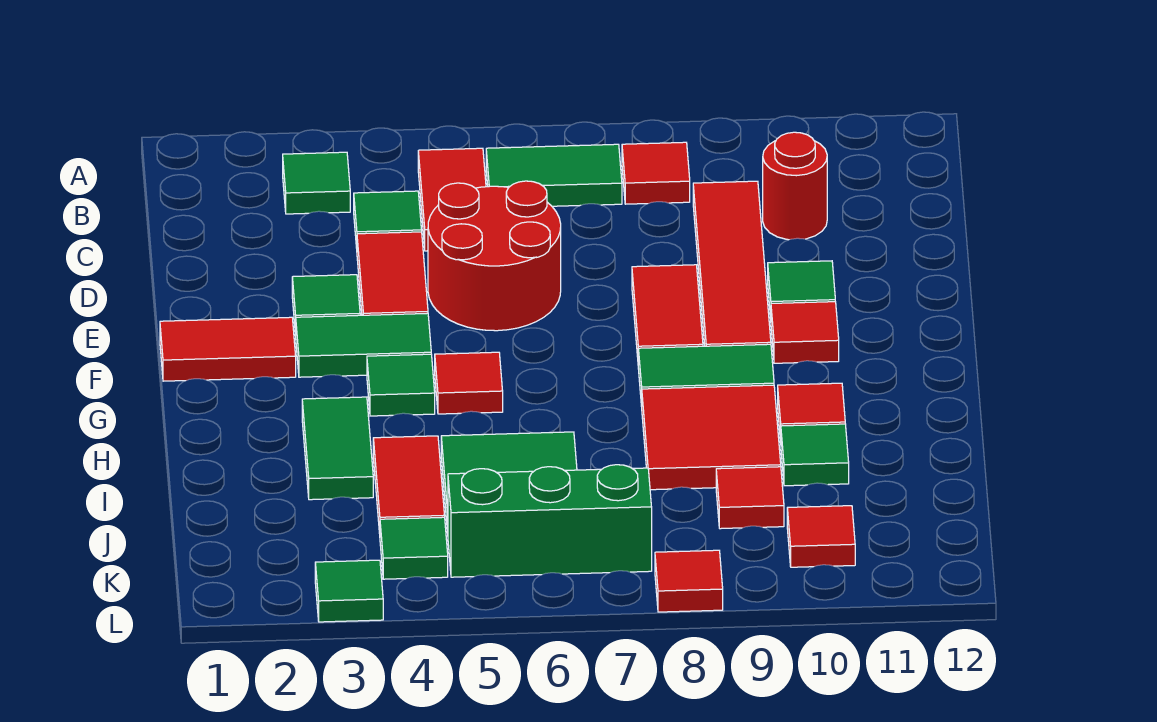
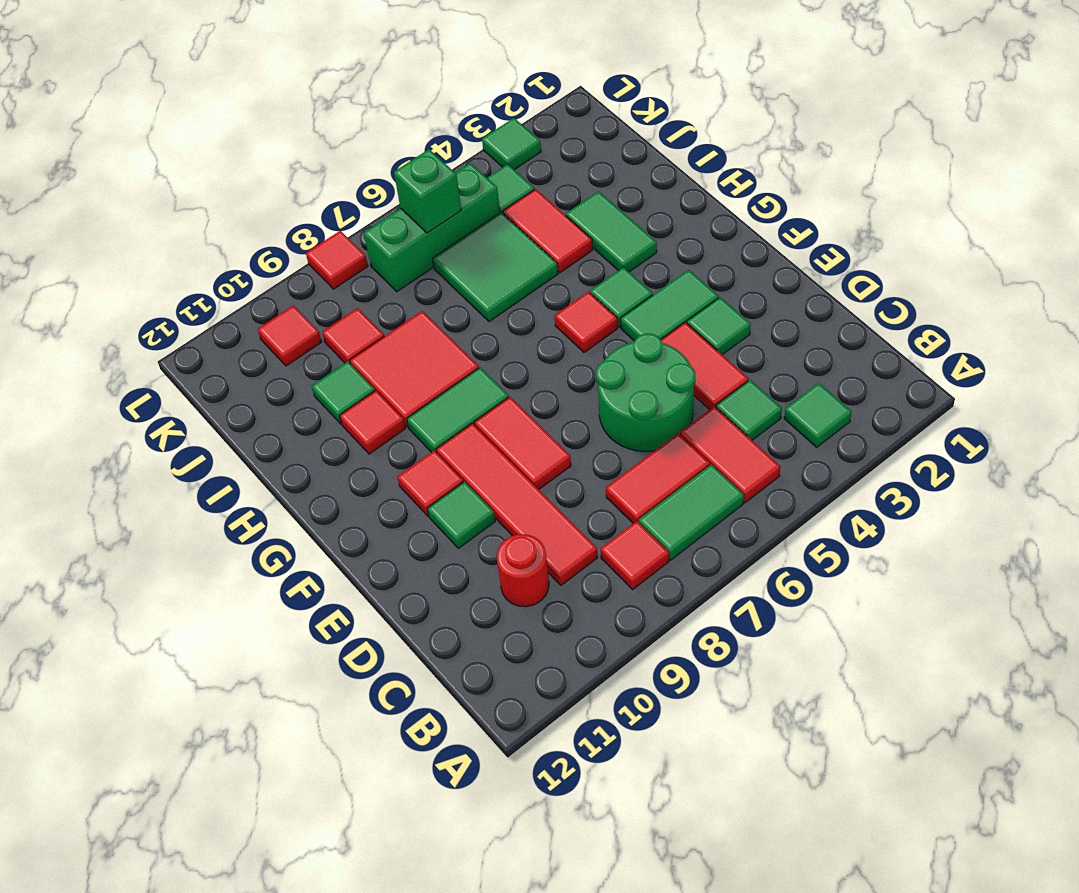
red round brick D5:E6 level 1 -> green round brick D5:E6 level 1
red tile F1:F2 level 1 -> red tile C6:C7 level 1
none -> green brick K6 level 2

